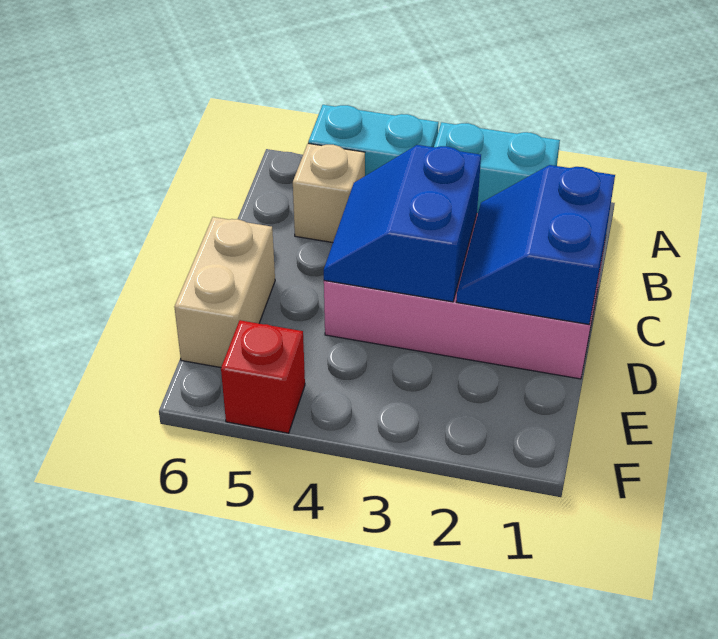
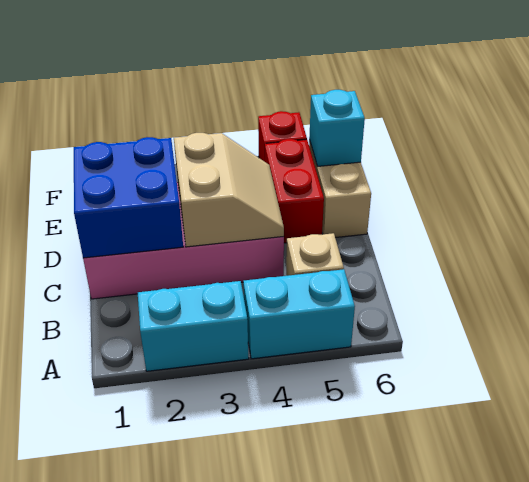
blue slope C1:D2 level 2 top 1 -> blue brick C1:D2 level 2
blue slope C3:D4 level 2 top 3 -> tan slope C3:D4 level 2 top 3
none -> red brick D5:E5 level 1
none -> cyan brick E6 level 2

